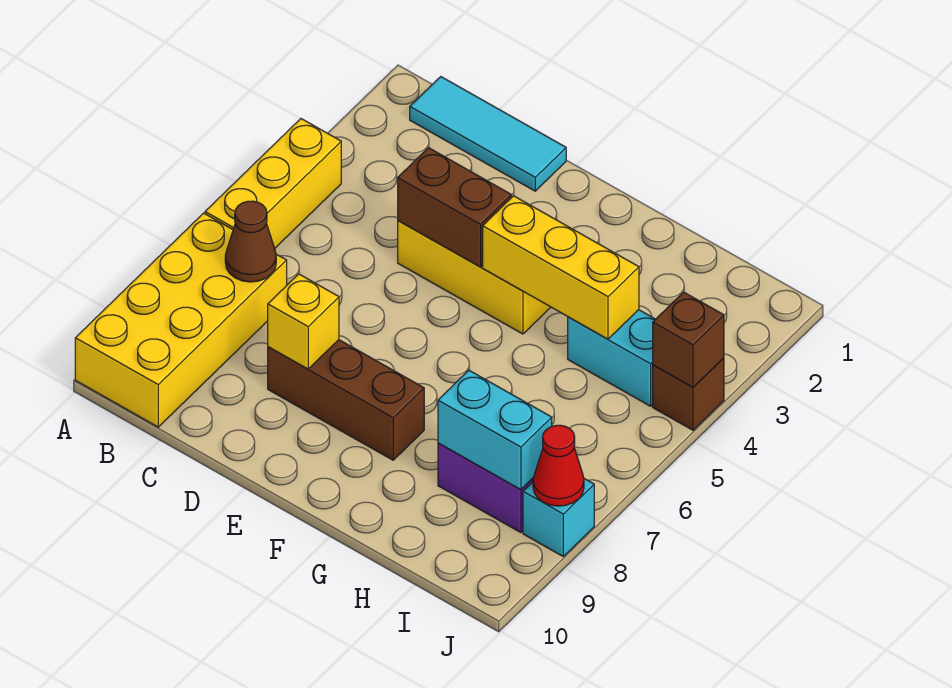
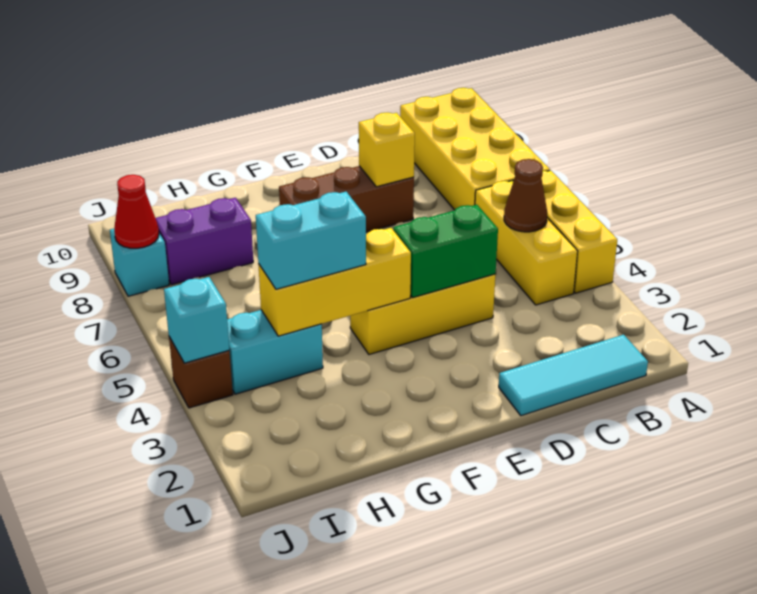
none -> yellow brick B4:B6 level 1
brown cone B7 level 2 -> brown cone B5 level 2
brown brick D4:E4 level 2 -> green brick D4:E4 level 2
cyan brick H8:I8 level 2 -> cyan brick G4:H4 level 3
brown brick J4 level 2 -> cyan brick J4 level 2

